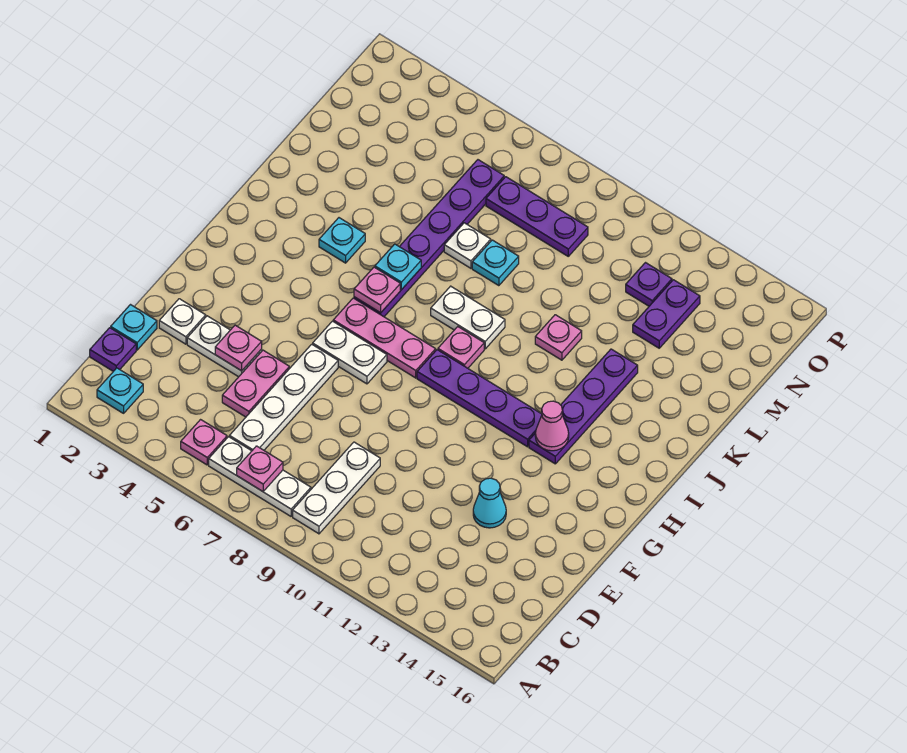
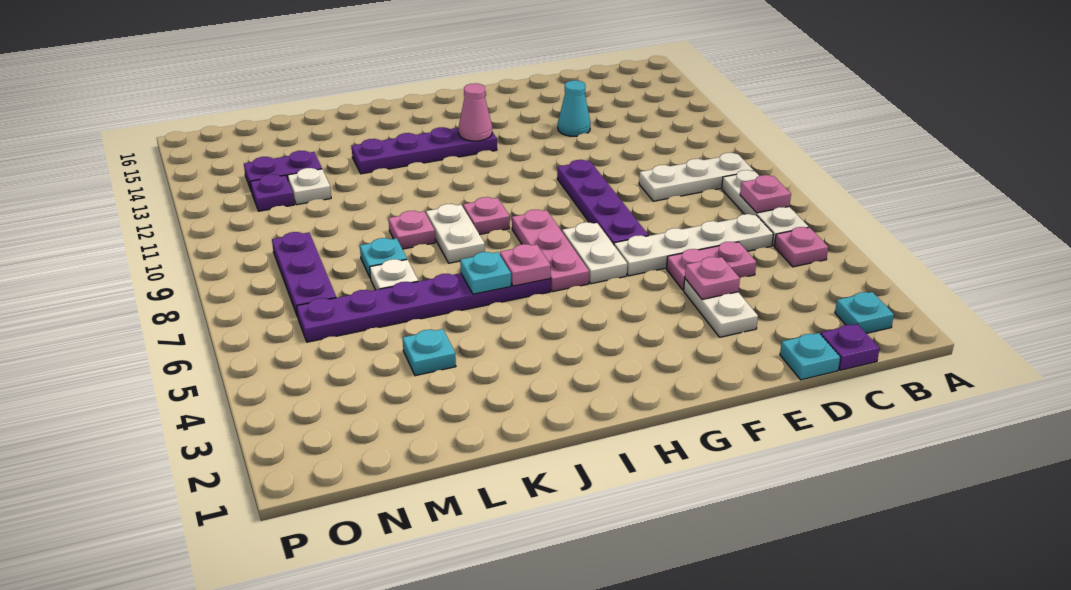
white plate E2 level 1 -> white plate M12 level 1
purple plate H9:H12 level 1 -> purple plate F7:F10 level 1
cyan plate J4 level 1 -> cyan plate L4 level 1
pink plate K11 level 1 -> pink plate K9 level 1

